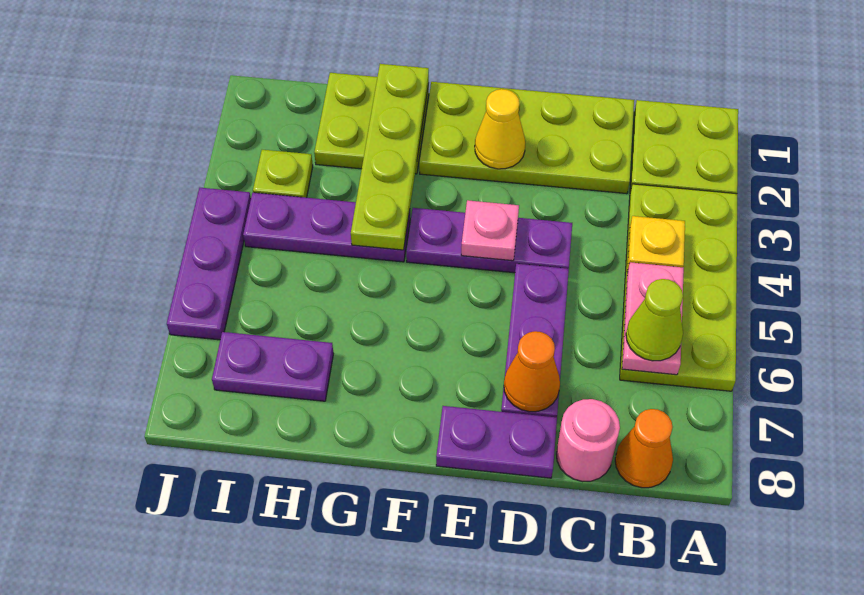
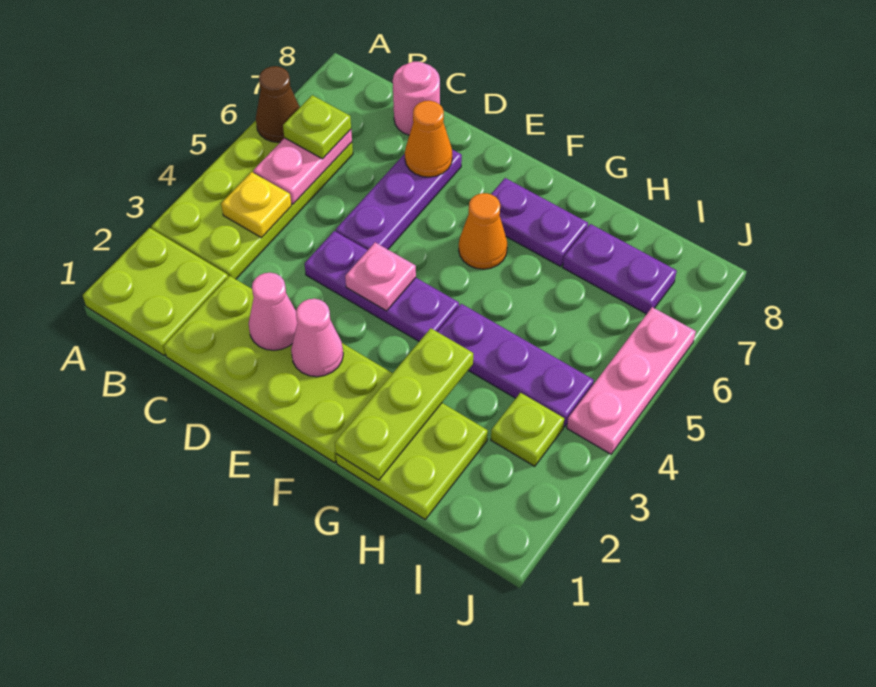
none -> brown cone A6 level 2
lime cone B6 level 3 -> lime plate B6 level 3
orange cone B8 level 1 -> orange cone F6 level 1
none -> pink cone D2 level 2
purple plate D8:E8 level 1 -> purple plate F7:G7 level 1
yellow cone E2 level 2 -> pink cone E2 level 2
lime plate G1:G4 level 2 -> lime plate G1:G3 level 2
purple plate J4:J6 level 1 -> pink plate J4:J6 level 1

